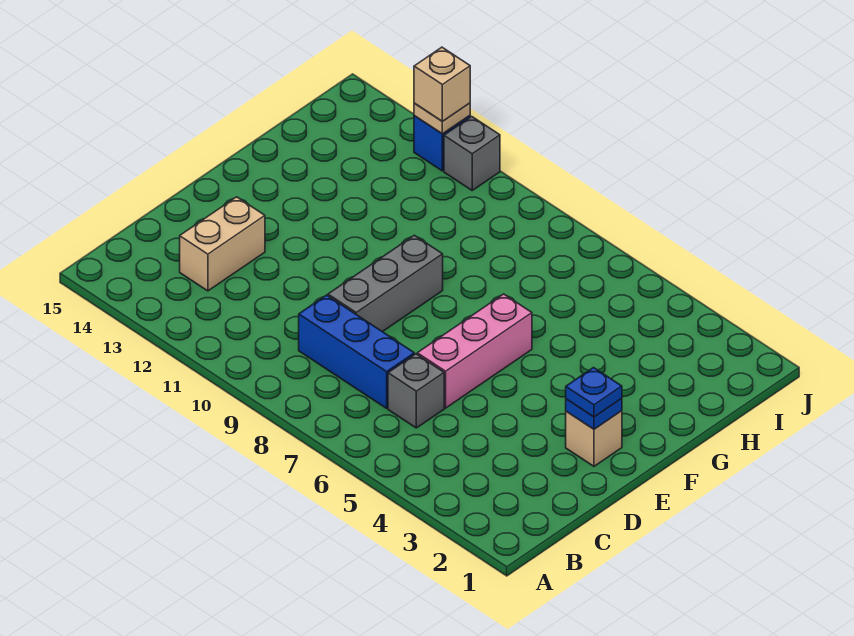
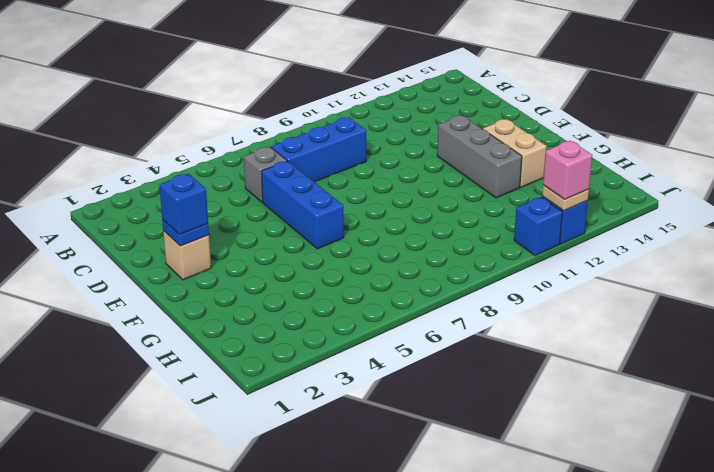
tan brick C13:D13 level 1 -> tan brick F13:G13 level 1
pink brick D6:F6 level 1 -> blue brick D6:F6 level 1
grey brick D9:F9 level 1 -> grey brick E12:G12 level 1
blue plate E2 level 3 -> blue brick E2 level 3
grey brick J11 level 1 -> blue brick J11 level 1
tan brick J12 level 3 -> pink brick J12 level 3

